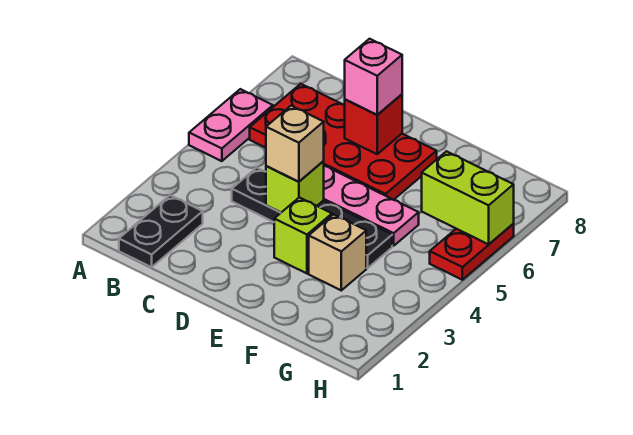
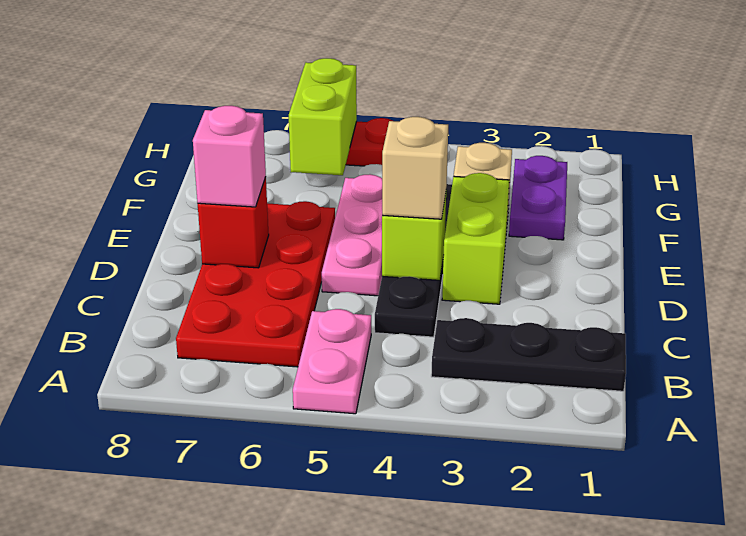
pink plate A5:A6 level 1 -> pink plate A5:B5 level 1
black plate B1:B2 level 1 -> black plate B1:B3 level 1
lime brick E3 level 1 -> lime brick D3:E3 level 1
none -> purple plate F2:G2 level 1

